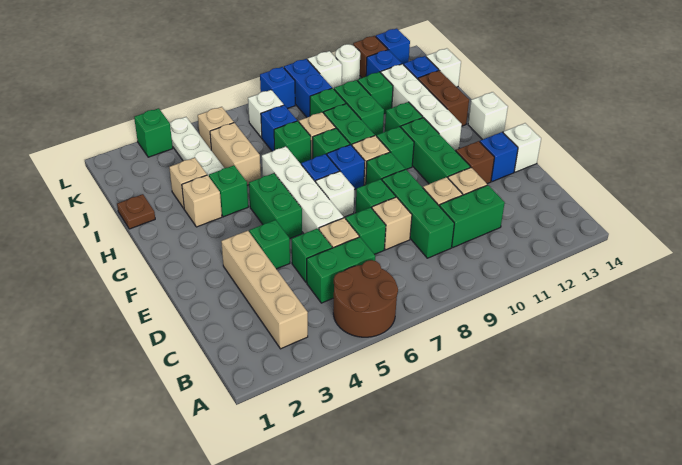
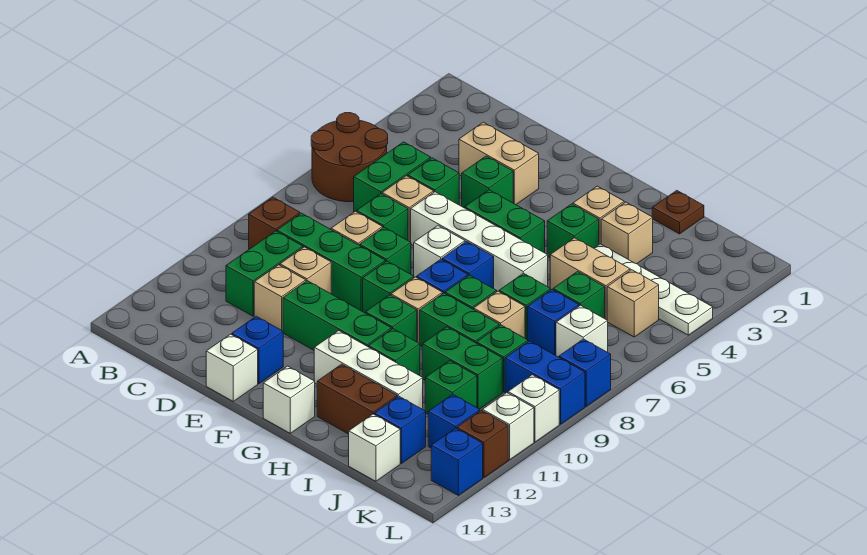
tan brick B3:E3 level 1 -> tan brick D3:E3 level 1
brown brick E12 level 1 -> brown brick B9 level 1
white brick G12:J12 level 1 -> white brick G12:I12 level 1
green brick L3 level 1 -> green brick J6 level 1
white round brick L11 level 1 -> white brick L11 level 1

